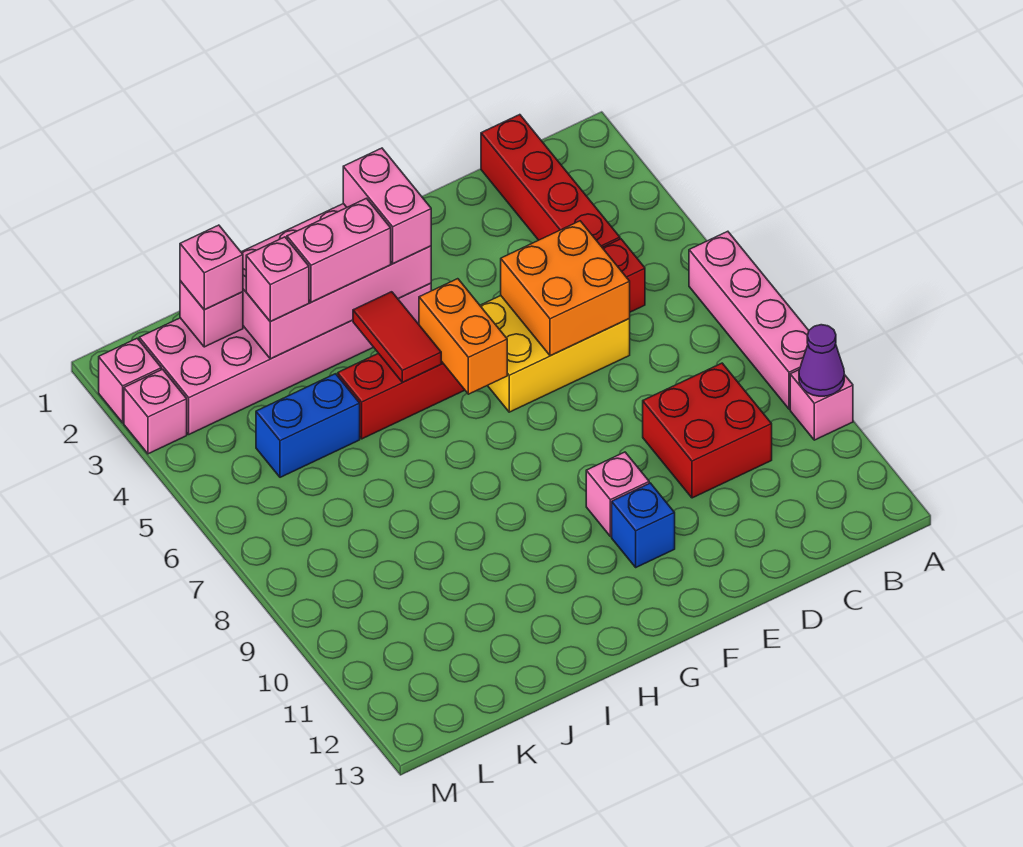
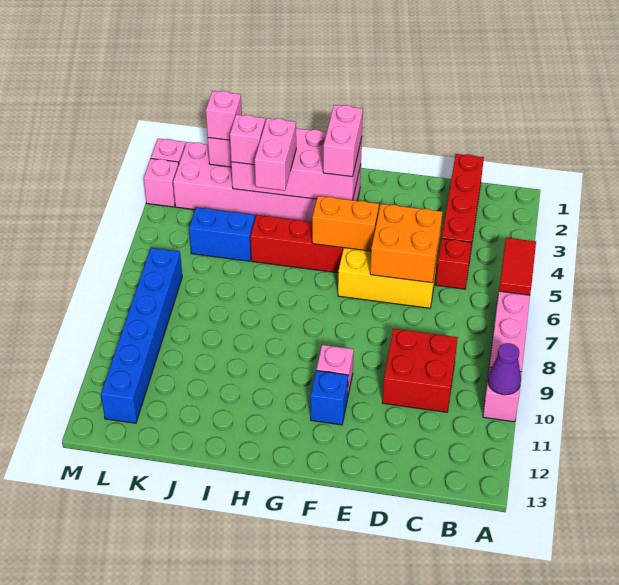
orange brick G5:G6 level 2 -> orange brick F5:G5 level 2
pink brick H3:I3 level 3 -> pink brick I3:I4 level 3
red tile H4:H5 level 2 -> red tile A5:A6 level 2
none -> blue brick L7:L12 level 1

